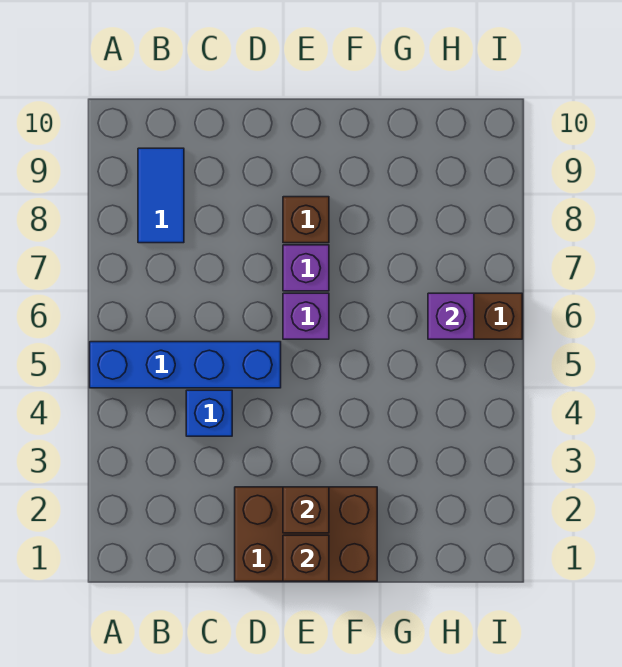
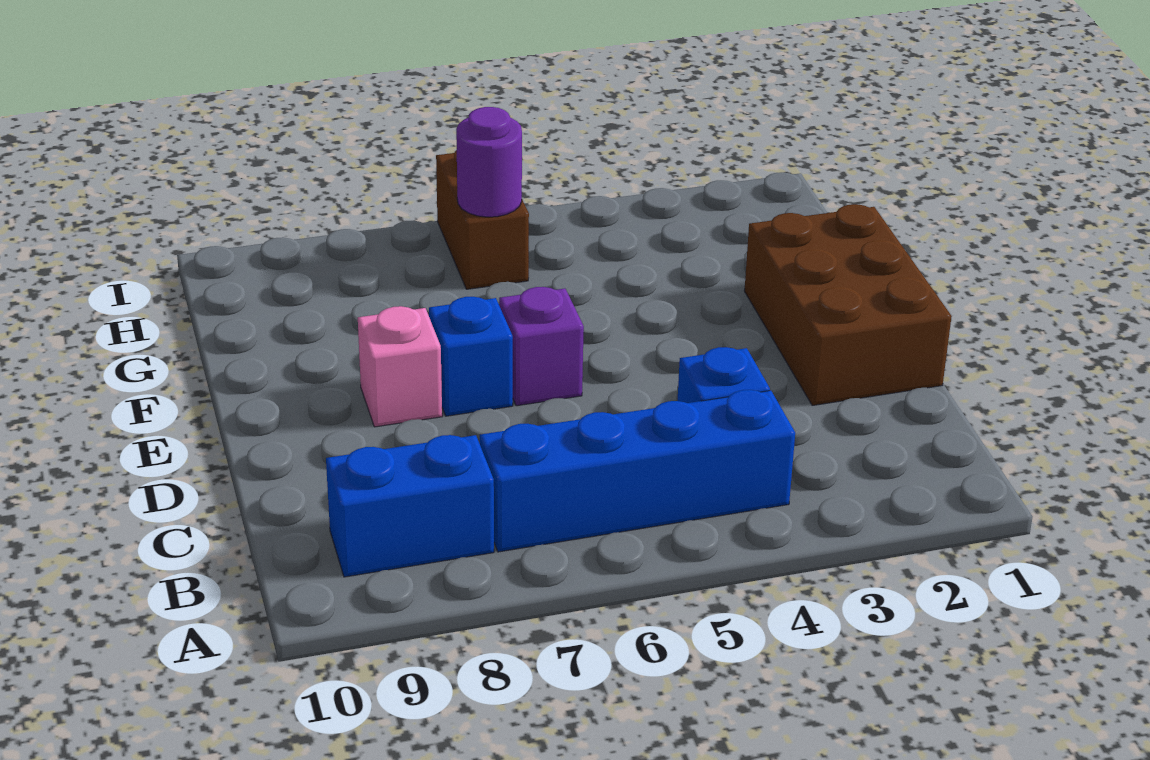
blue brick A5:D5 level 1 -> blue brick B4:B7 level 1
blue tile B8:B9 level 1 -> blue brick B8:B9 level 1
brown brick E1 level 2 -> none
brown brick E2 level 2 -> none
purple brick E7 level 1 -> blue brick E7 level 1
brown brick E8 level 1 -> pink brick E8 level 1
purple brick H6 level 2 -> purple round brick H6 level 2

